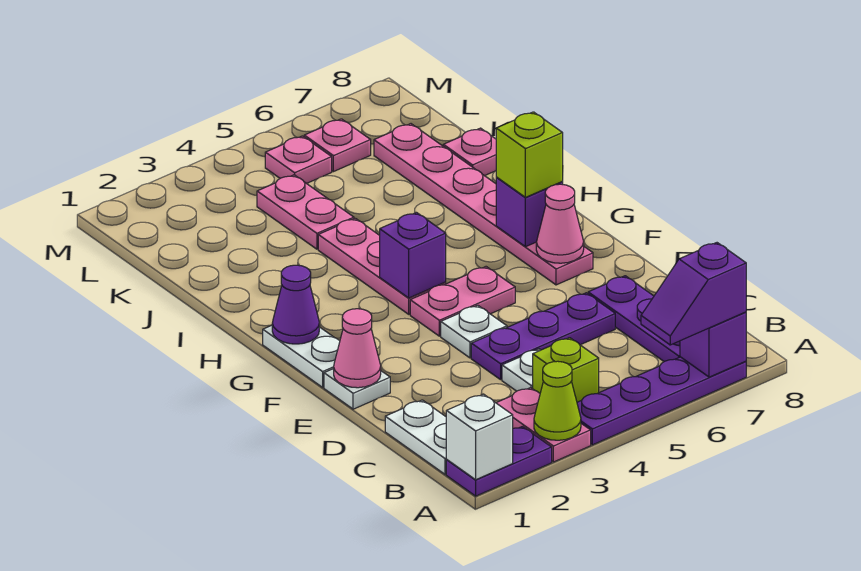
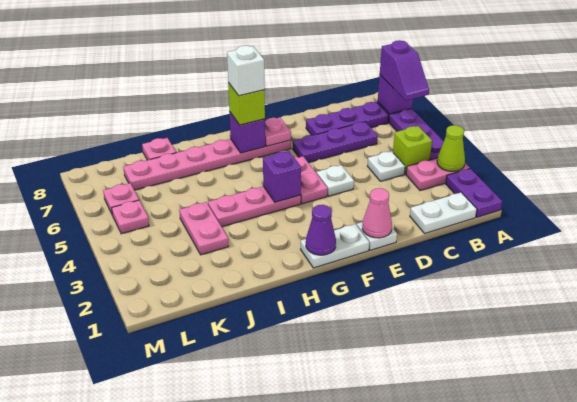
white brick A1 level 2 -> white brick G7 level 4
purple plate D4:D6 level 1 -> purple plate C6:E6 level 1
pink cone F7 level 2 -> pink plate F7 level 2
pink plate J4:K4 level 1 -> pink plate J3:J4 level 1

